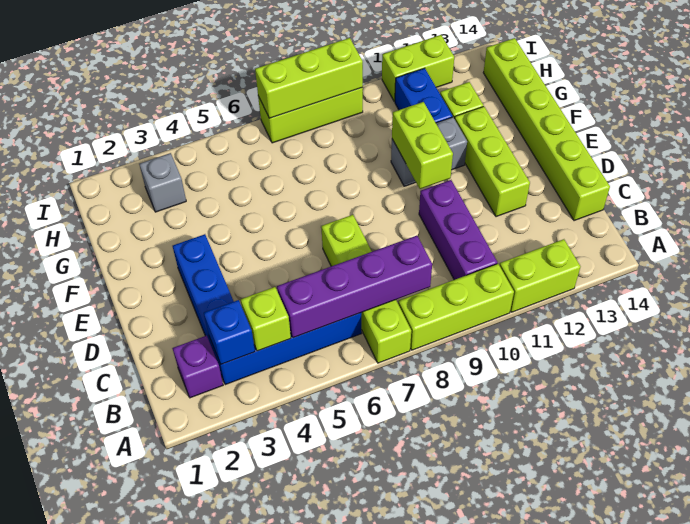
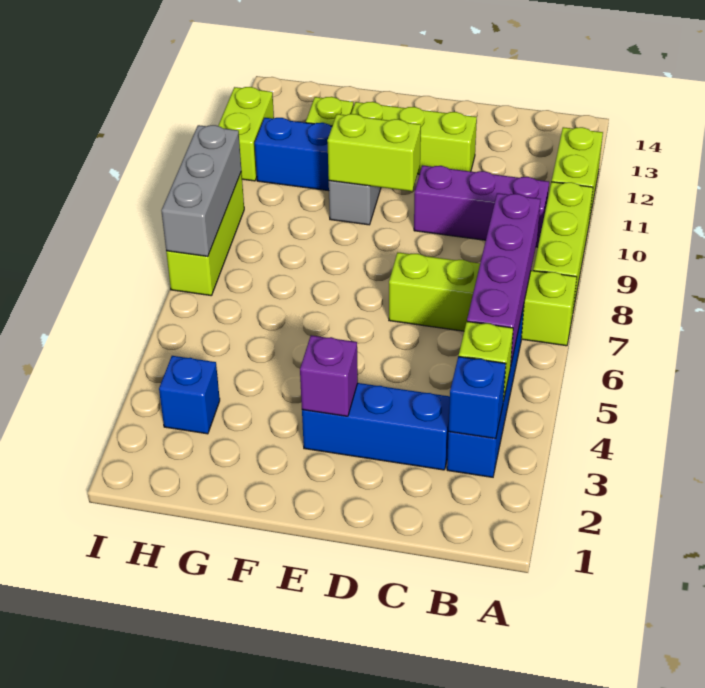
purple brick B2 level 1 -> purple brick E3 level 2
lime brick C14:H14 level 1 -> none
grey brick H3 level 1 -> blue brick H3 level 1
lime brick I7:I9 level 2 -> grey brick I7:I9 level 2

